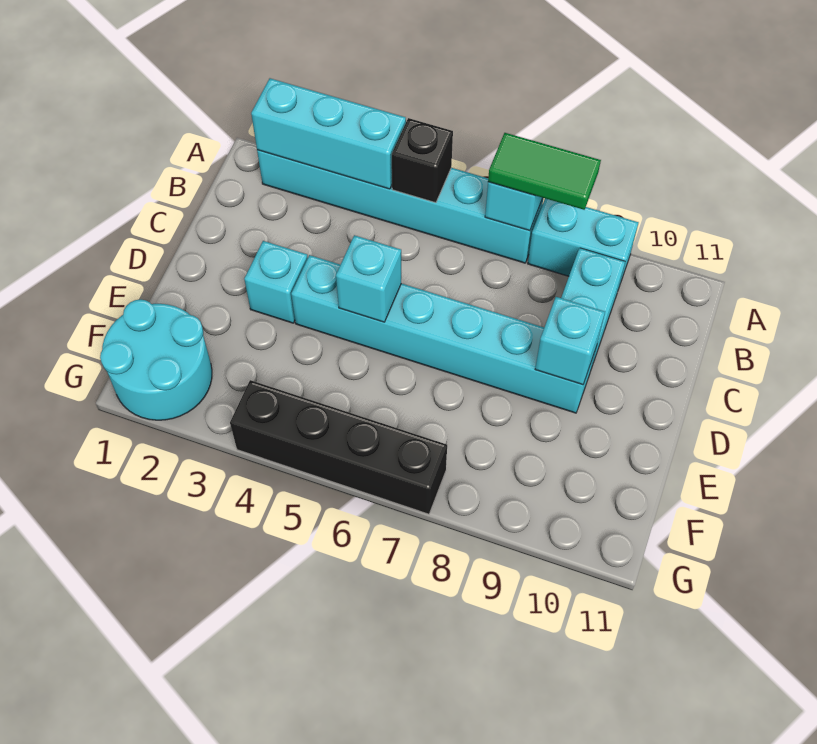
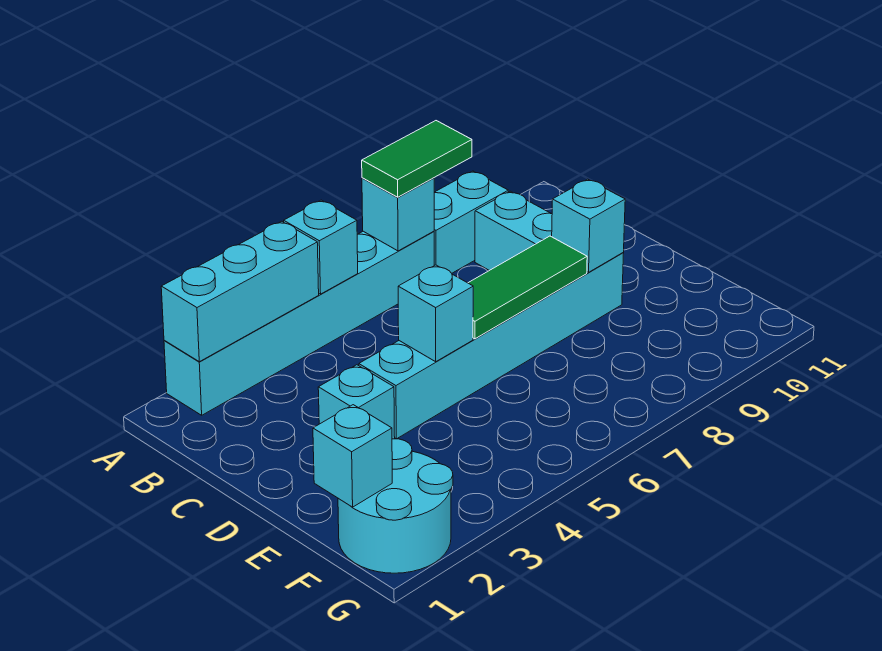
black brick A5 level 2 -> cyan brick A5 level 2
none -> green tile D6:D8 level 2
none -> cyan brick F1 level 2
black brick G4:G7 level 1 -> none

